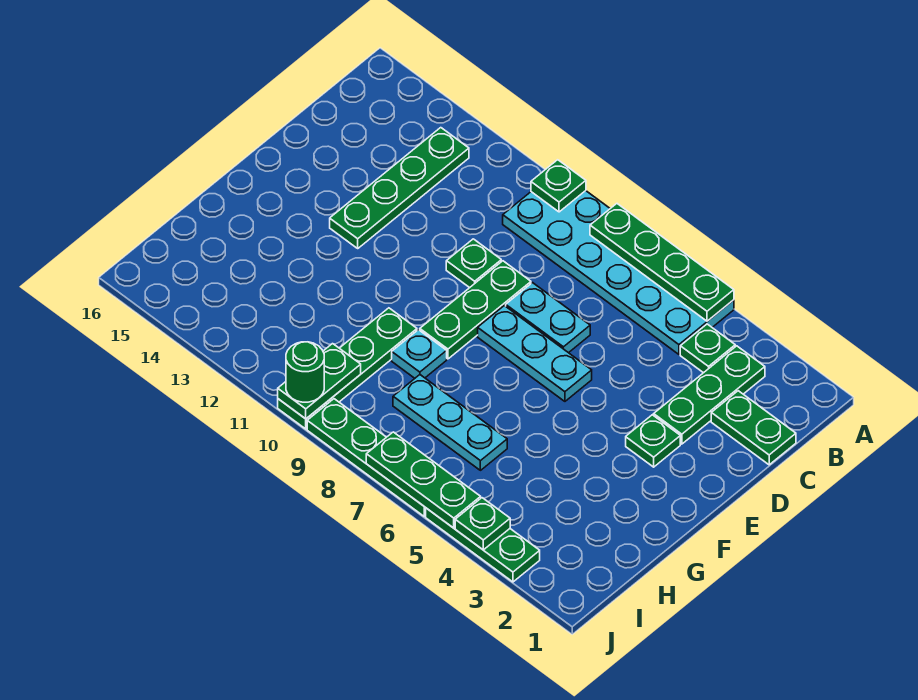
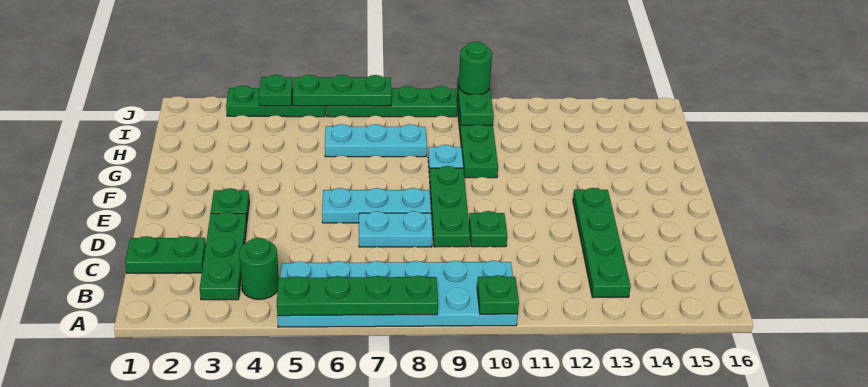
green plate B4 level 1 -> green round brick B4 level 1

